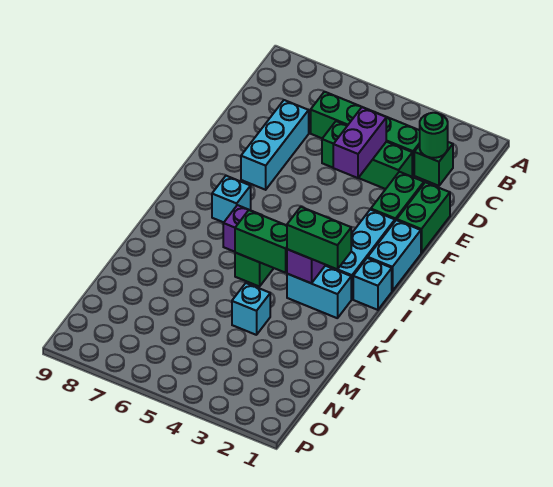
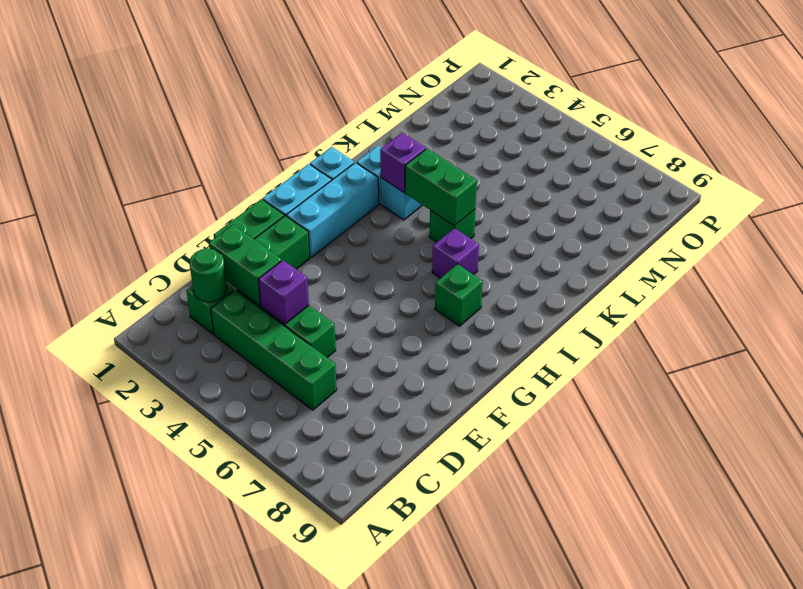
purple brick D4:E4 level 2 -> purple brick D4 level 2
cyan brick D7:F7 level 1 -> none
cyan brick H7 level 1 -> green brick H7 level 1
green brick J2:J3 level 3 -> green brick D2:D3 level 2
cyan brick L4 level 1 -> none

